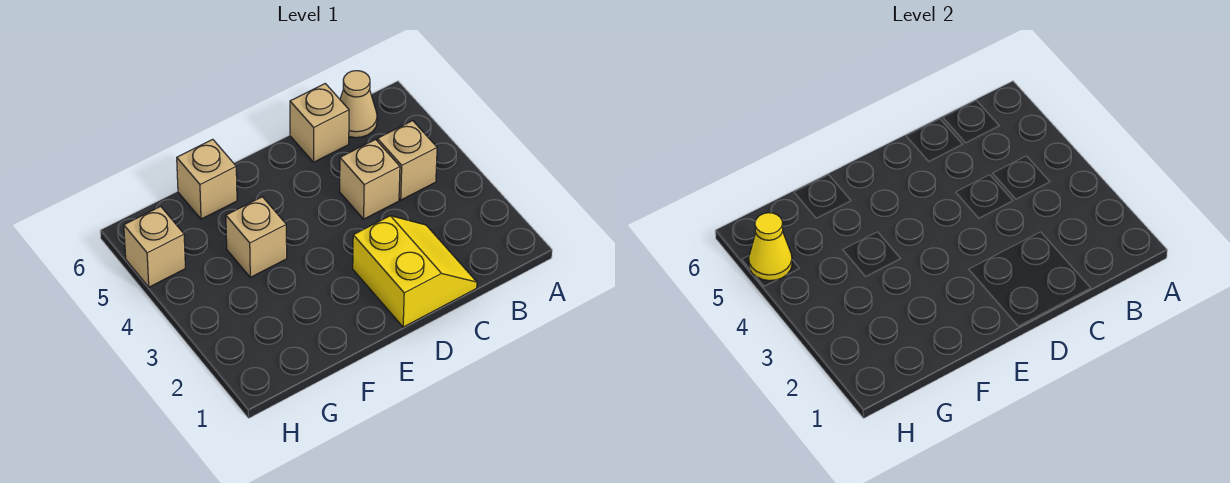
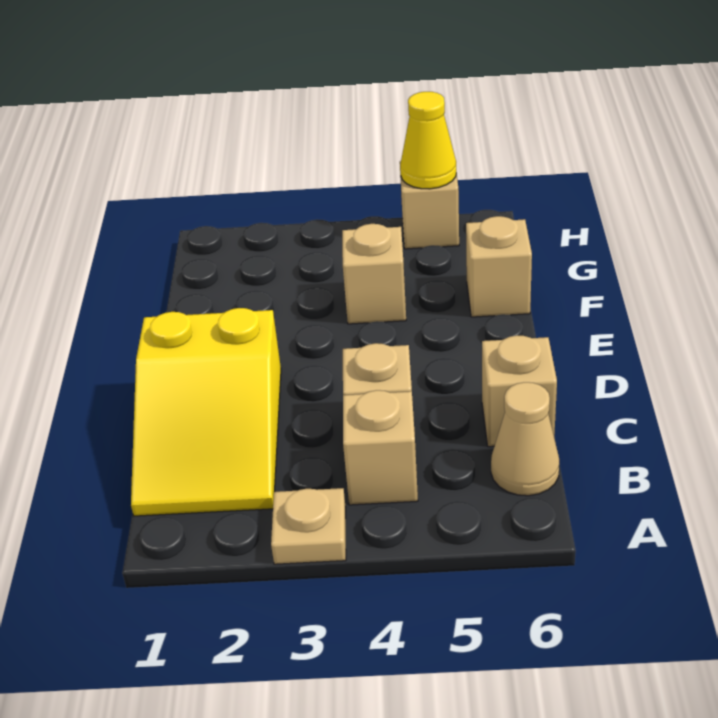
none -> tan plate A3 level 1
yellow slope C1:D2 level 1 top D -> yellow slope B1:D2 level 1 top D

